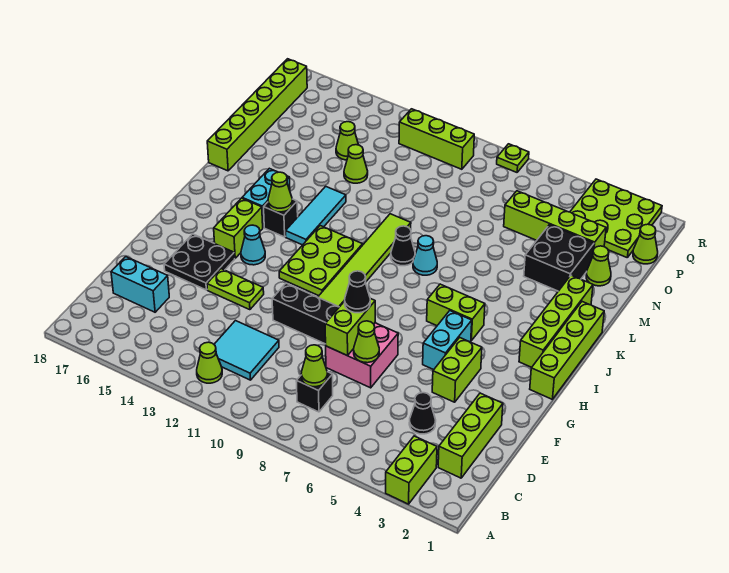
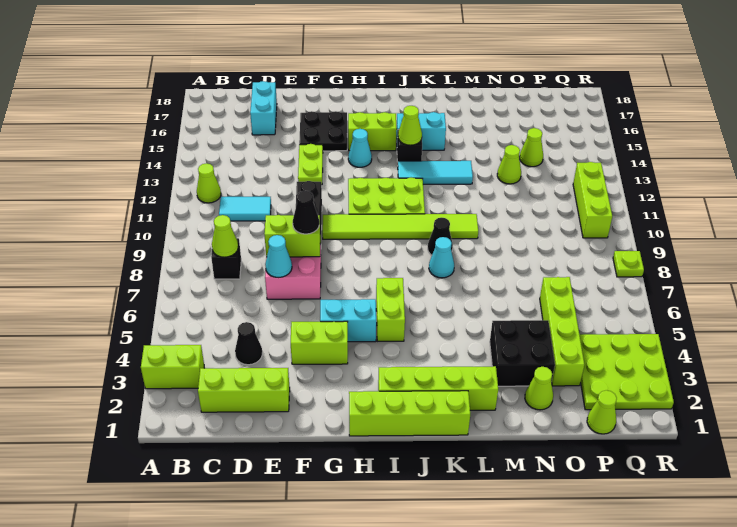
cyan tile C11:D12 level 1 -> cyan tile C11:D11 level 1
lime cone E7 level 2 -> cyan cone E7 level 2
lime brick L18:Q18 level 1 -> none

